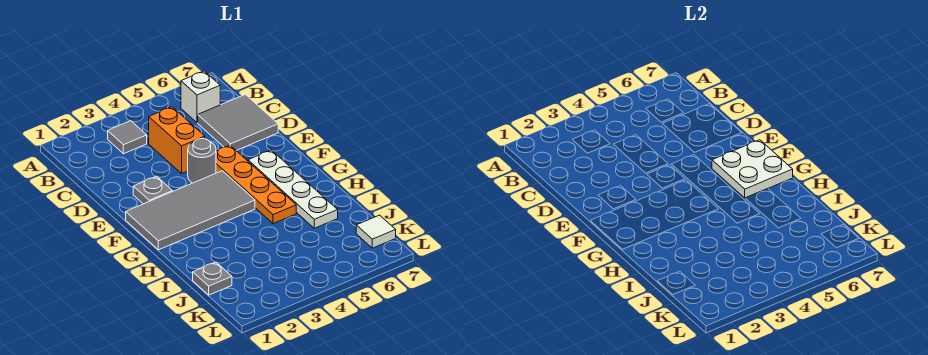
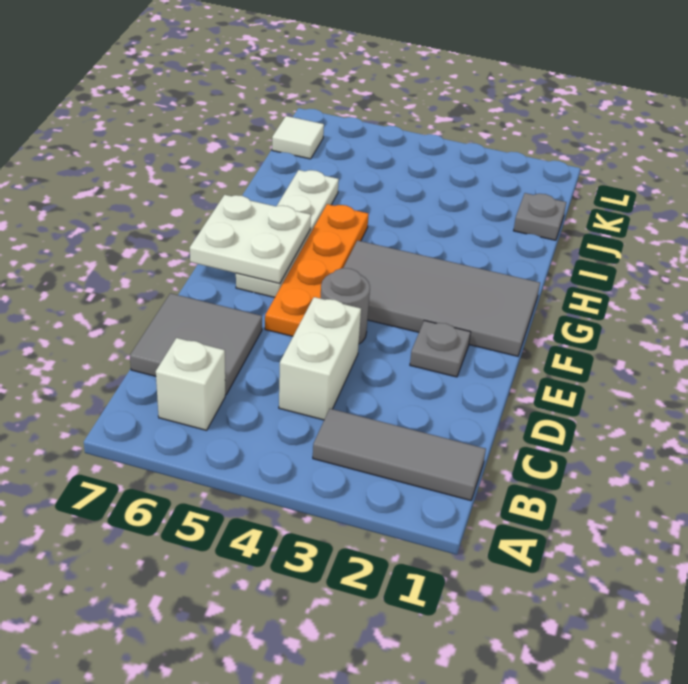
grey tile B3 level 1 -> grey tile B1:B3 level 1
orange brick C4:D4 level 1 -> white brick C4:D4 level 1

